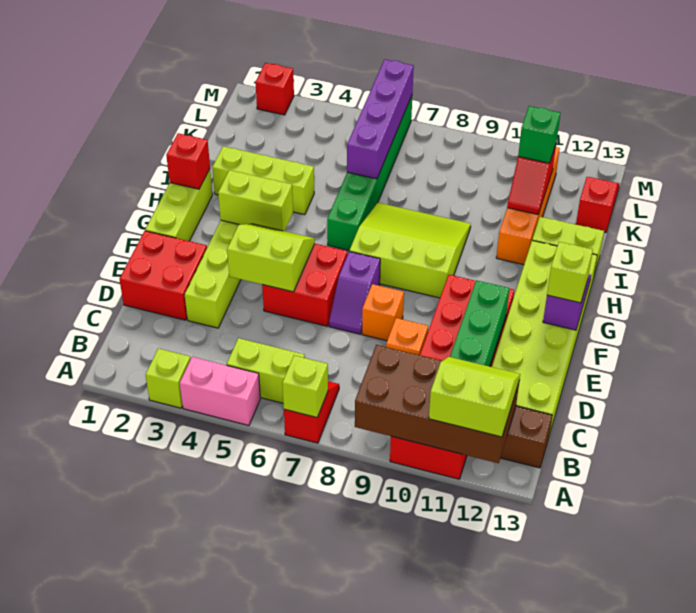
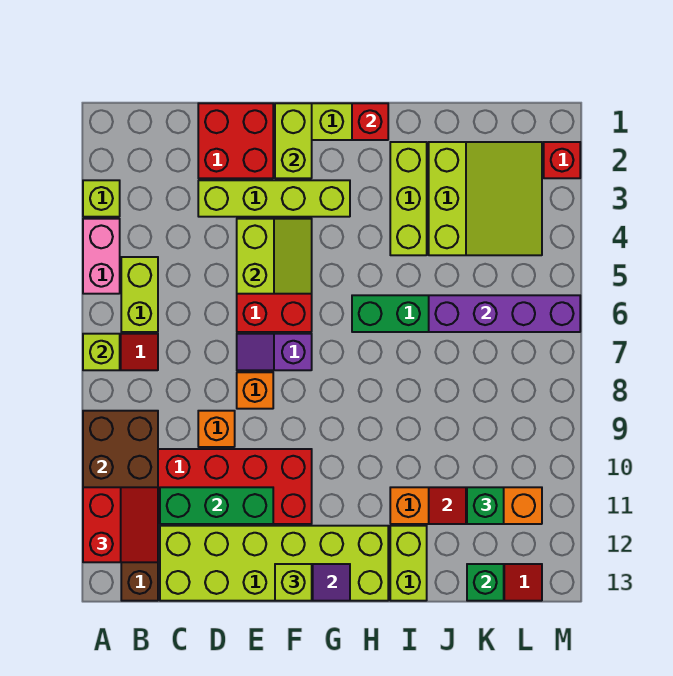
lime slope A11:B12 level 3 top A -> red slope A11:B12 level 3 top A
lime brick G3:G4 level 2 -> lime brick F1:F2 level 2
lime slope G7:I9 level 1 top G -> lime slope J2:L4 level 1 top J
none -> green brick K13 level 2

